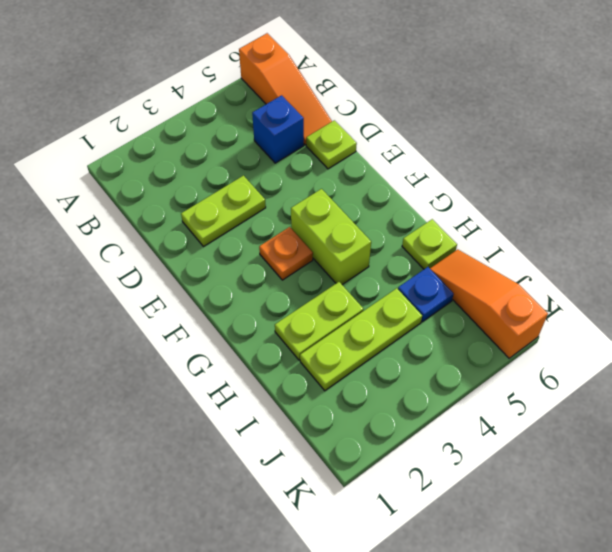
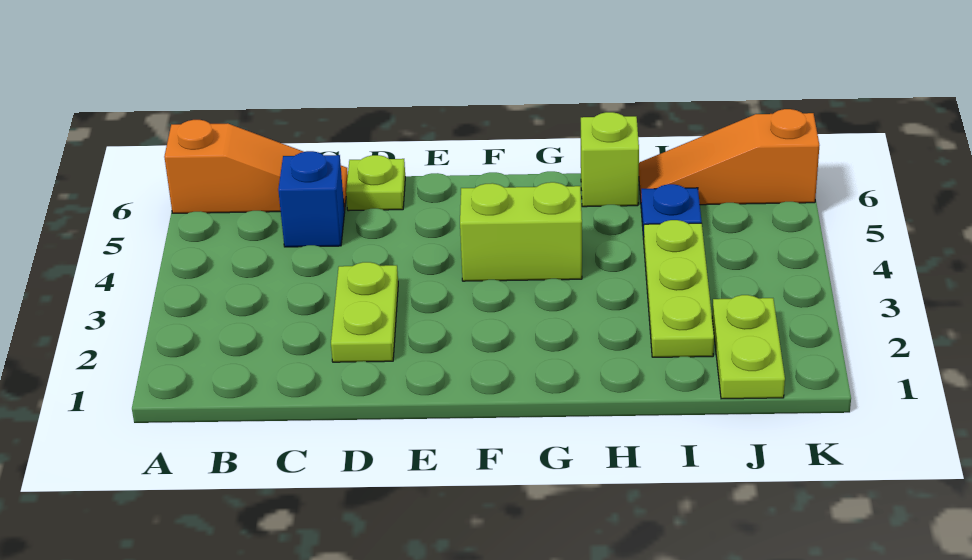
orange plate F3 level 1 -> none
lime plate H2:H3 level 1 -> lime plate J1:J2 level 1
lime plate H6 level 1 -> lime brick H6 level 1

